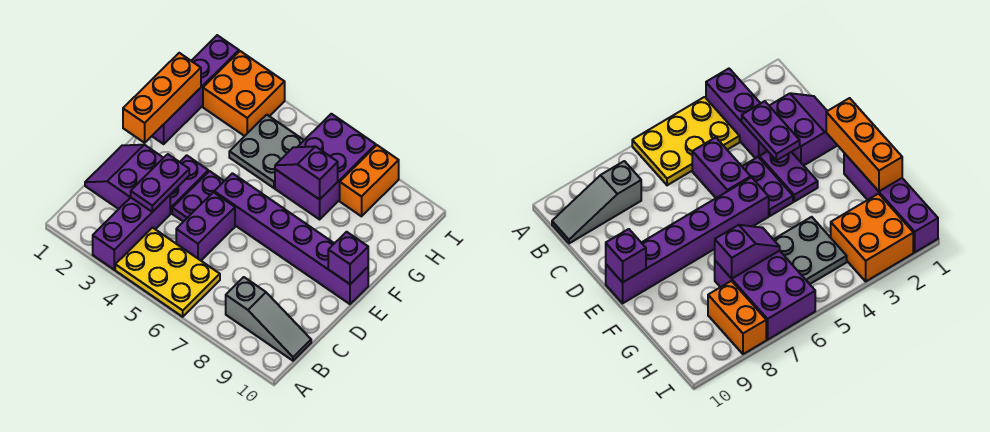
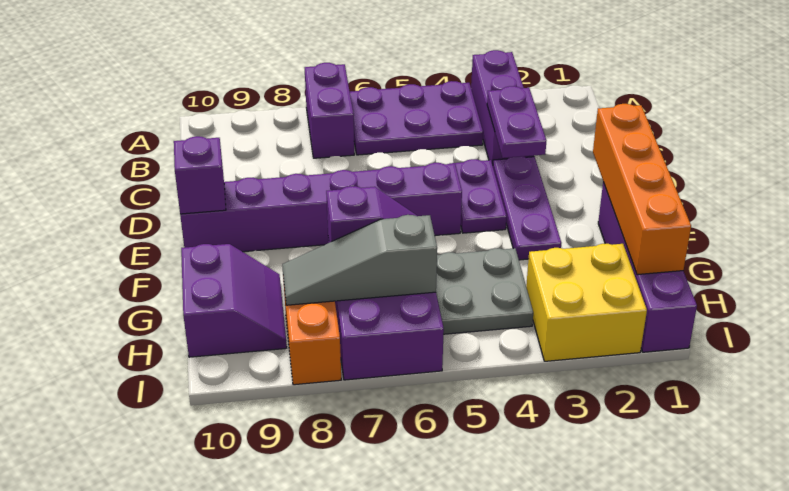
yellow plate A4:B6 level 1 -> purple plate A4:B6 level 1
grey slope B8:B10 level 1 top 8 -> grey slope H6:H8 level 2 top 6
purple slope C1:D2 level 1 top 2 -> purple slope G9:H10 level 1 top 10
purple brick C5:D5 level 1 -> purple brick A7:B7 level 1
purple plate D3:E3 level 1 -> purple plate D3:F3 level 1
orange brick E1:G1 level 2 -> orange brick E1:H1 level 2
orange brick H2:I3 level 1 -> yellow brick H2:I3 level 1

